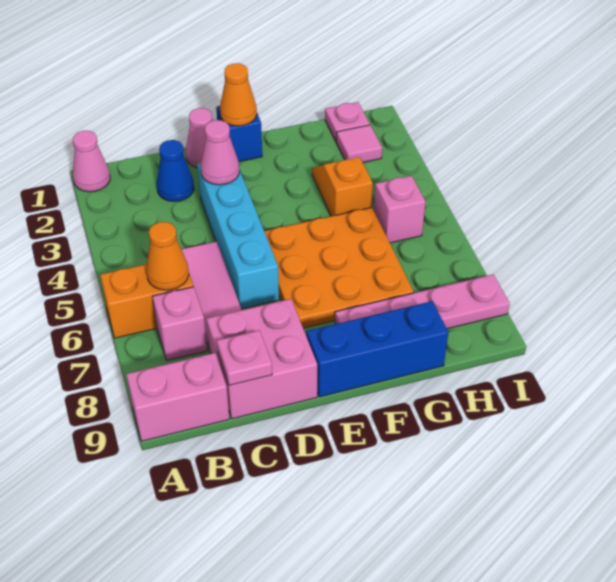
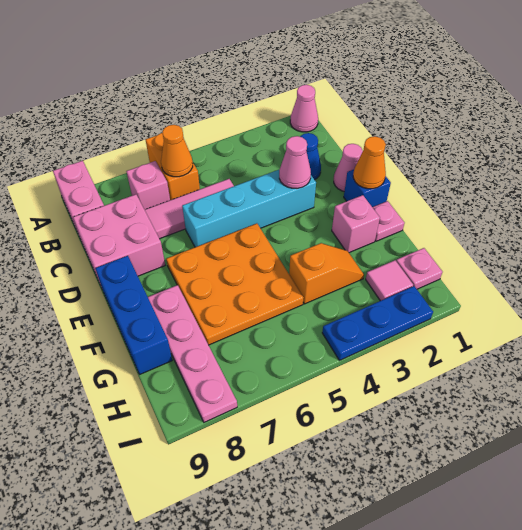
pink plate C9 level 2 -> pink plate F1 level 1
pink brick H5 level 1 -> pink brick F2 level 1
none -> blue plate I2:I4 level 1

